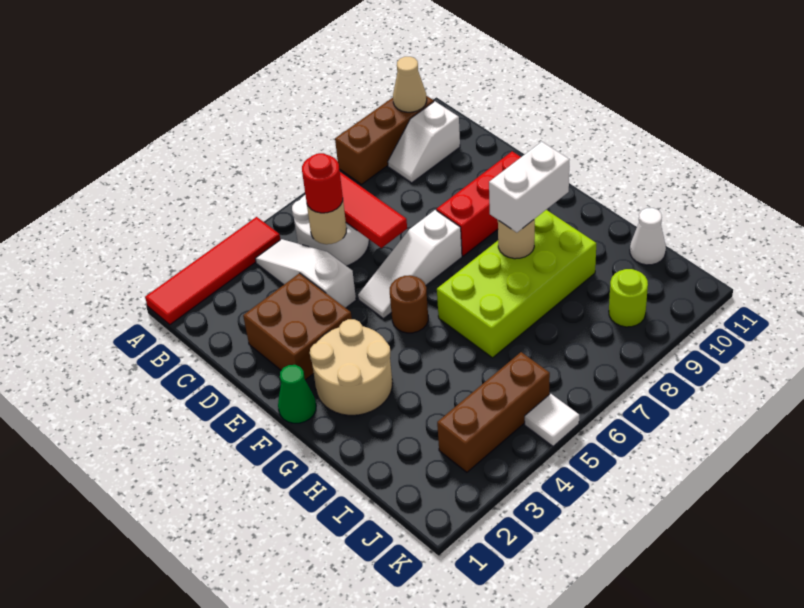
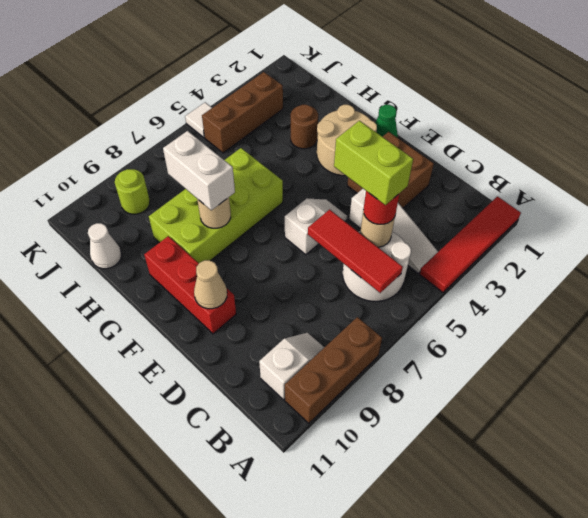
tan cone A10 level 2 -> tan cone E10 level 2
none -> lime brick C5:D5 level 4
white slope E5:E7 level 1 top 7 -> white slope E5:E6 level 1 top 6
red brick E8:E10 level 1 -> red brick E10:G10 level 1
brown round brick F5 level 1 -> brown round brick H3 level 1
white brick G8:G9 level 3 -> white brick G8:H8 level 3

